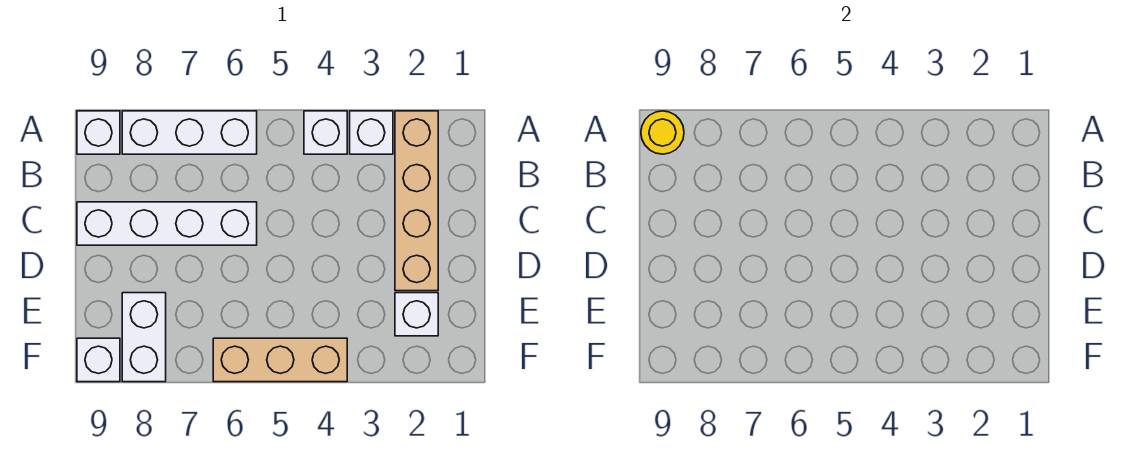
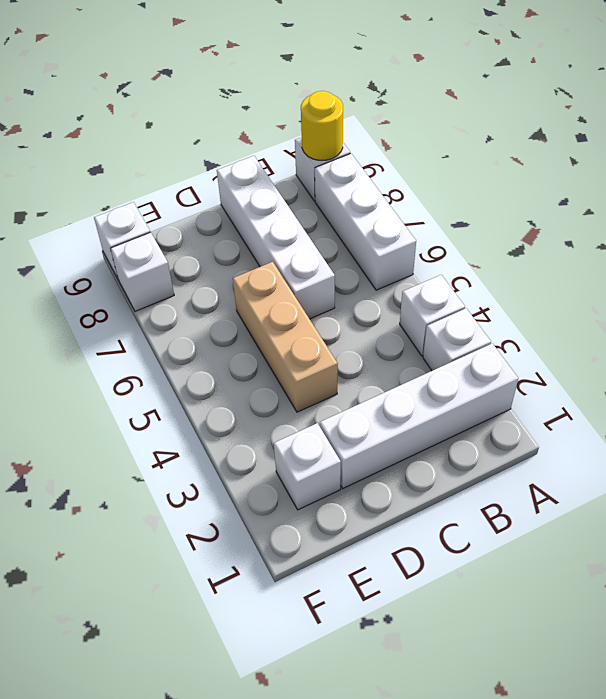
tan brick A2:D2 level 1 -> white brick A2:D2 level 1
white brick E8:F8 level 1 -> white brick F8 level 1
tan brick F4:F6 level 1 -> tan brick D4:D6 level 1

